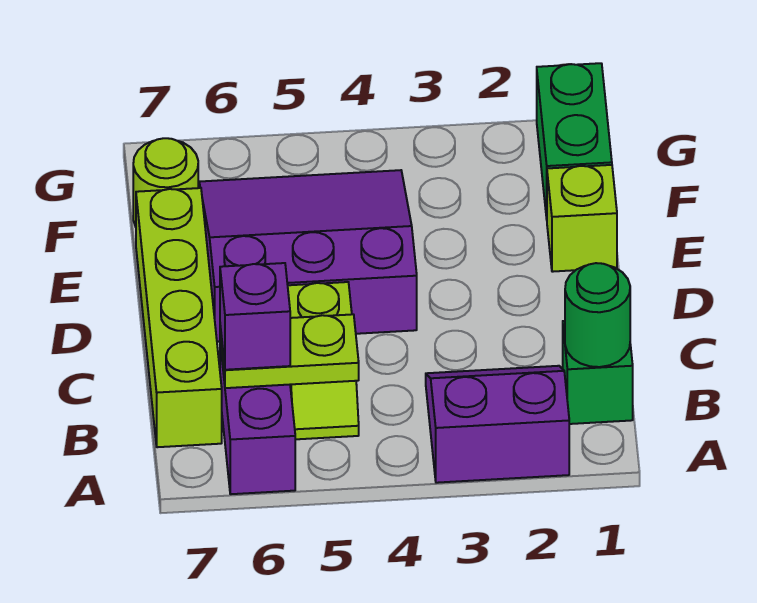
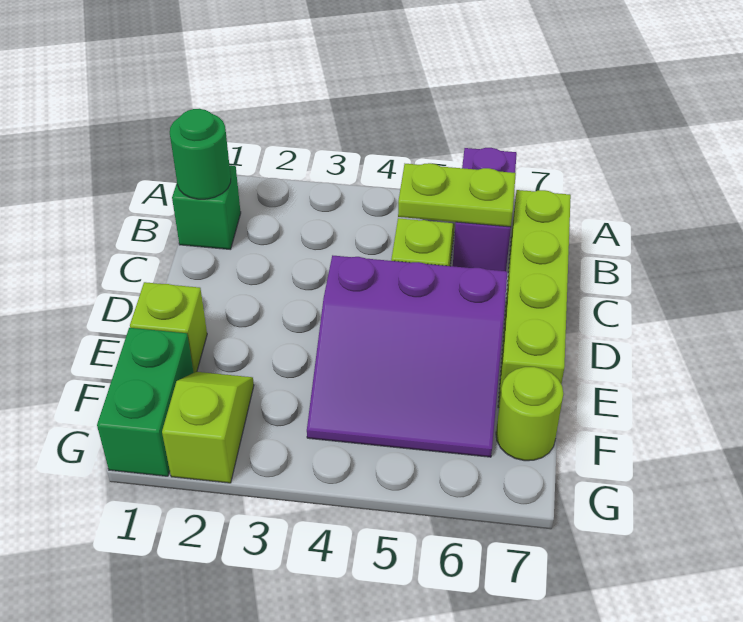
purple slope A2:B3 level 1 top A -> none
purple brick B6 level 3 -> none
none -> lime slope F2:G2 level 1 top G

